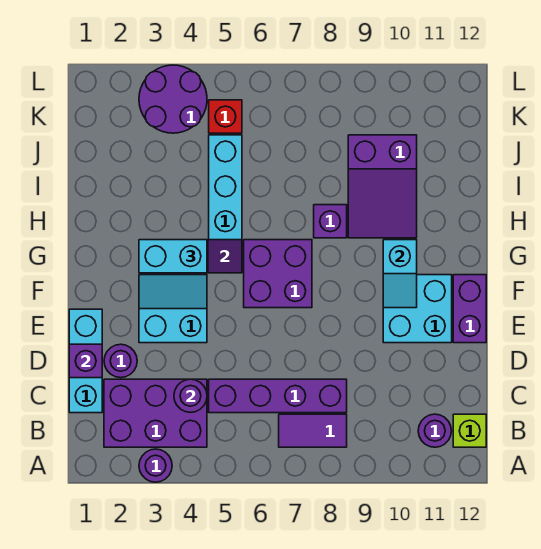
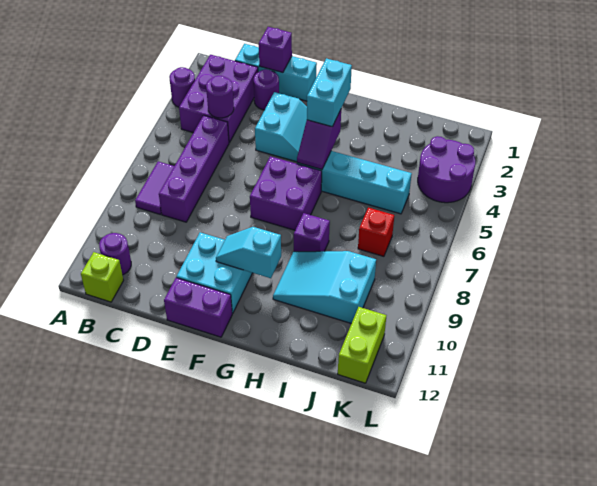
purple slope H9:J10 level 1 top J -> cyan slope H9:J10 level 1 top J
red brick K5 level 1 -> red brick J7 level 1
none -> lime brick K11:K12 level 1

